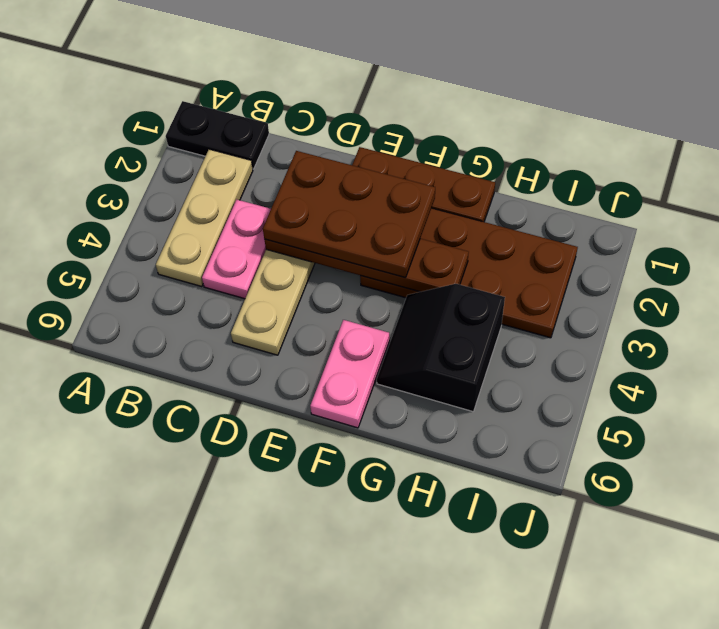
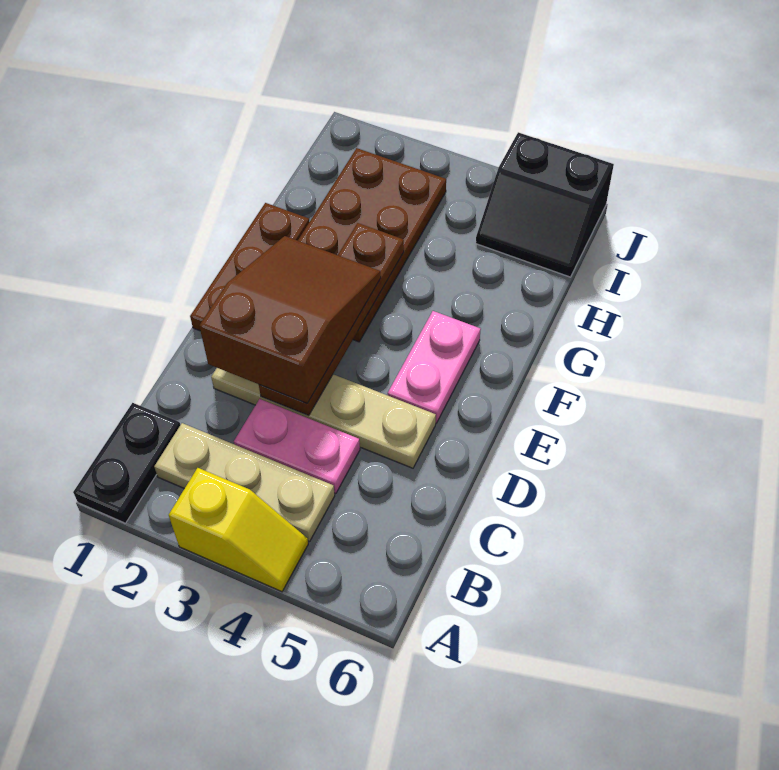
none -> yellow slope A3:A4 level 1 top 3
brown plate D2:F3 level 3 -> brown slope D2:F3 level 3 top D
pink plate F5:F6 level 1 -> pink plate E5:F5 level 1
black slope G4:H5 level 1 top H -> black slope I5:J6 level 1 top J

